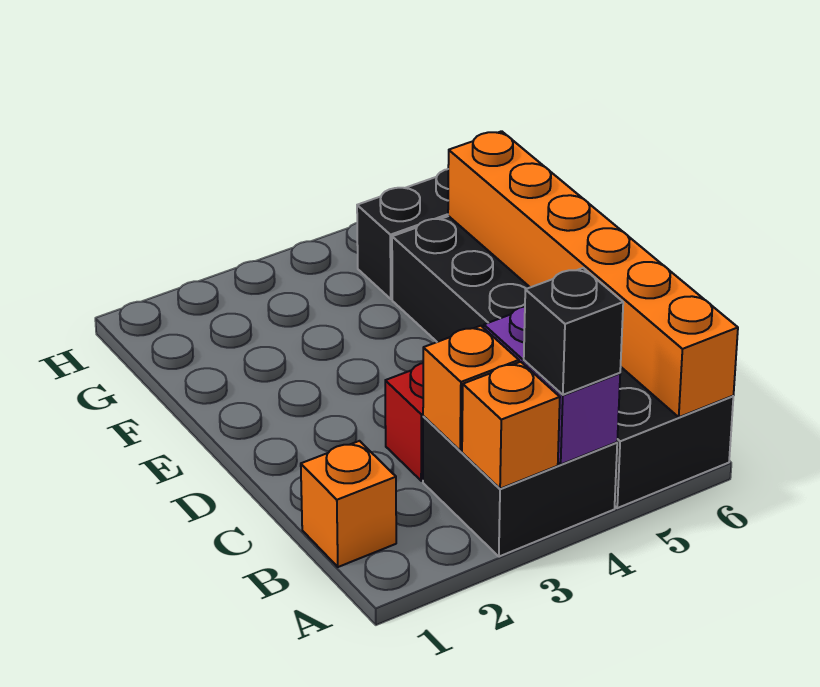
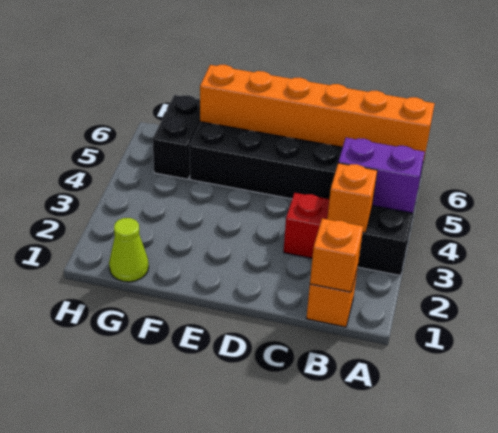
orange brick A3 level 2 -> orange brick B1 level 2
black brick A4 level 3 -> none
none -> lime cone G1 level 1

